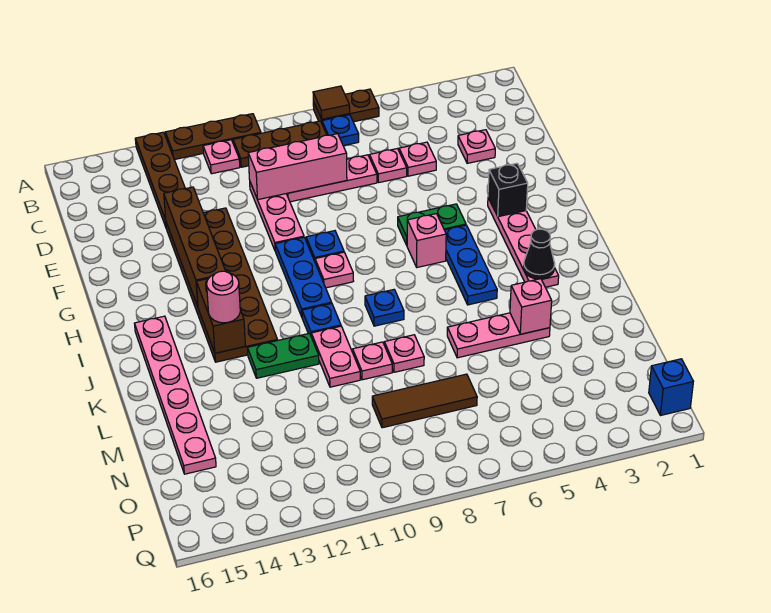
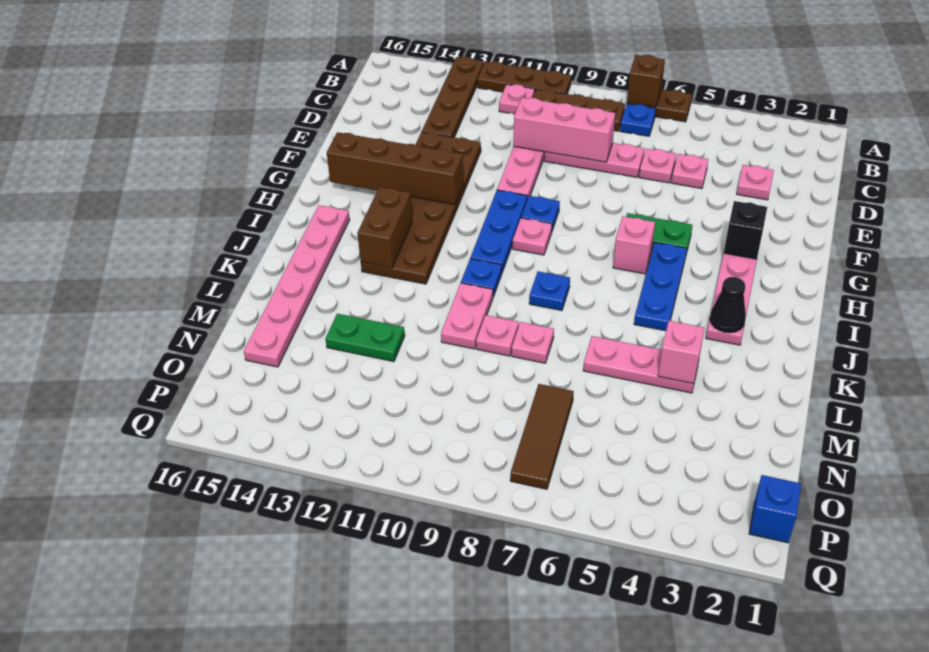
brown tile A7 level 2 -> brown brick A7 level 2
brown brick E13:H13 level 2 -> brown brick G12:G15 level 2
pink round brick J13 level 3 -> none
green plate K11:K12 level 1 -> green plate M12:M13 level 1
brown tile N7:N9 level 1 -> brown tile N7:P7 level 1

